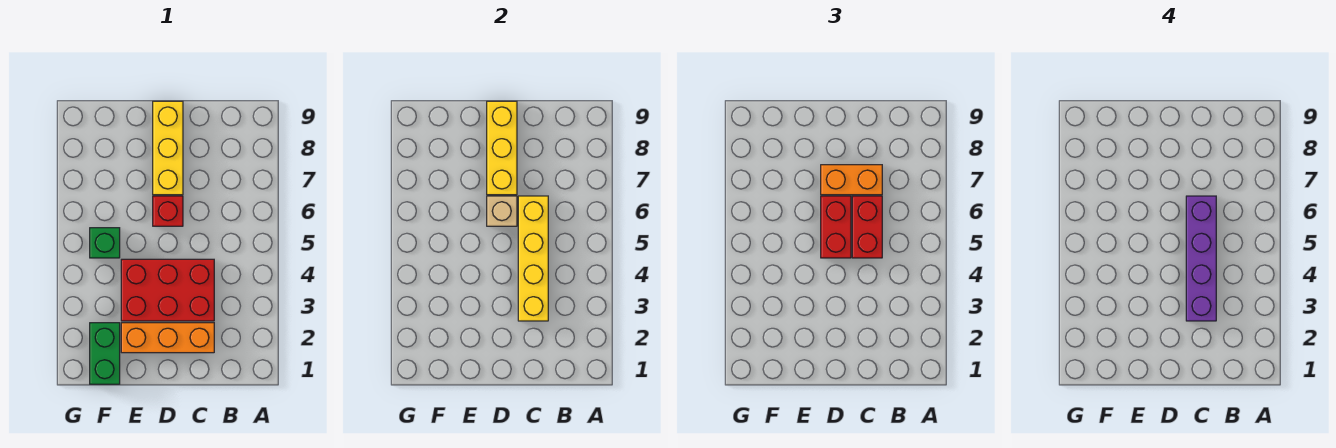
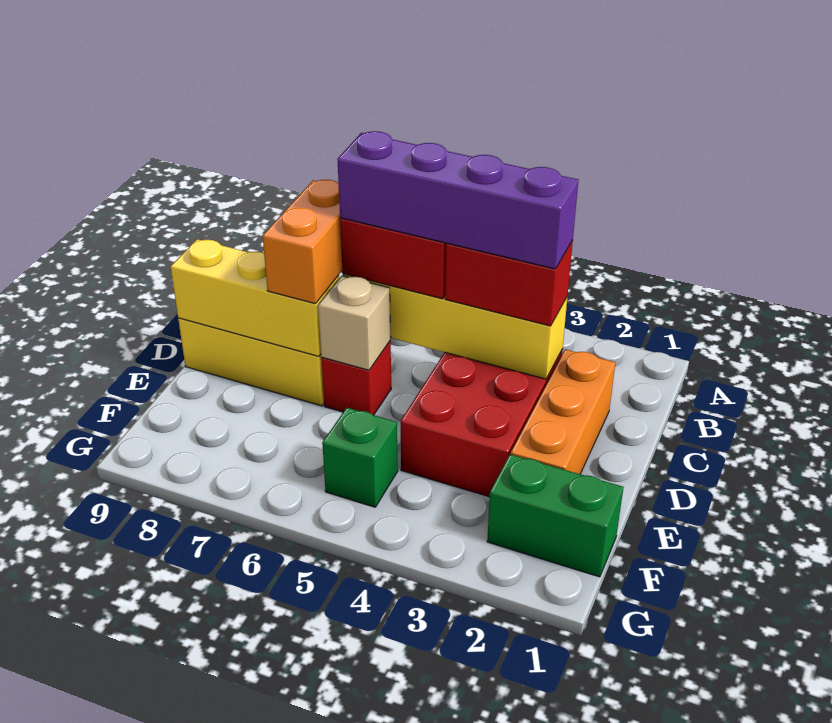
red brick D5:D6 level 3 -> red brick C3:C4 level 3

